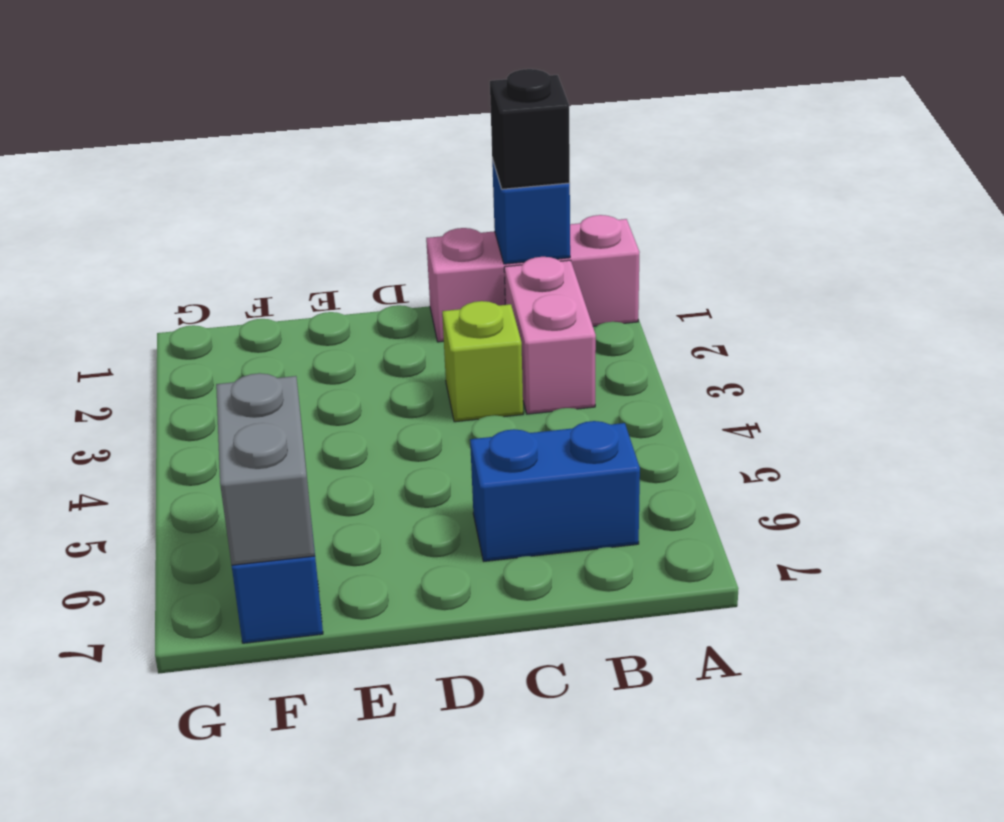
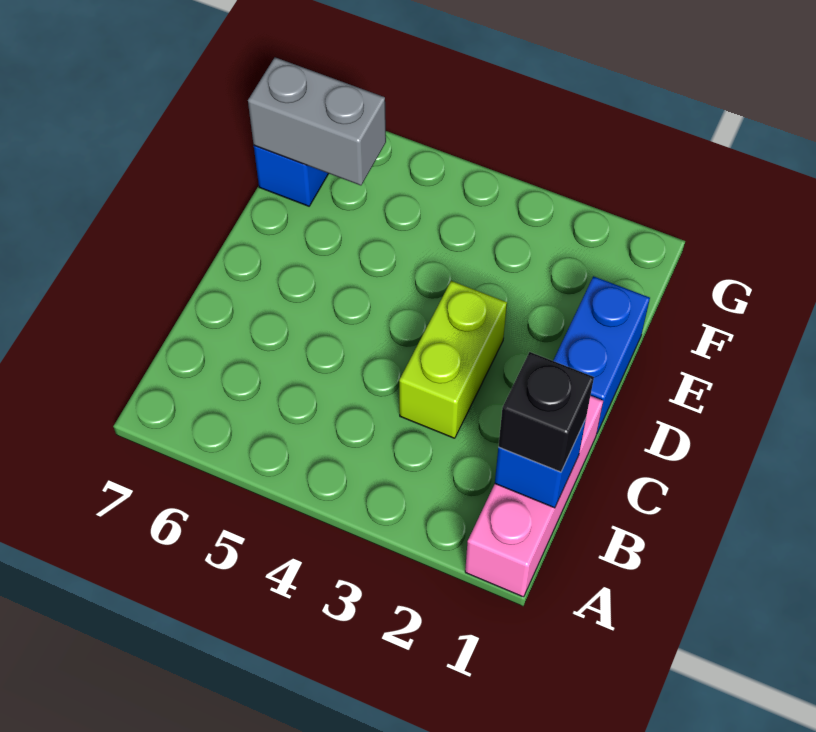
pink brick B2:B3 level 1 -> none
blue brick B6:C6 level 1 -> blue brick D1:E1 level 1
lime brick C3 level 1 -> lime brick C3:D3 level 1

